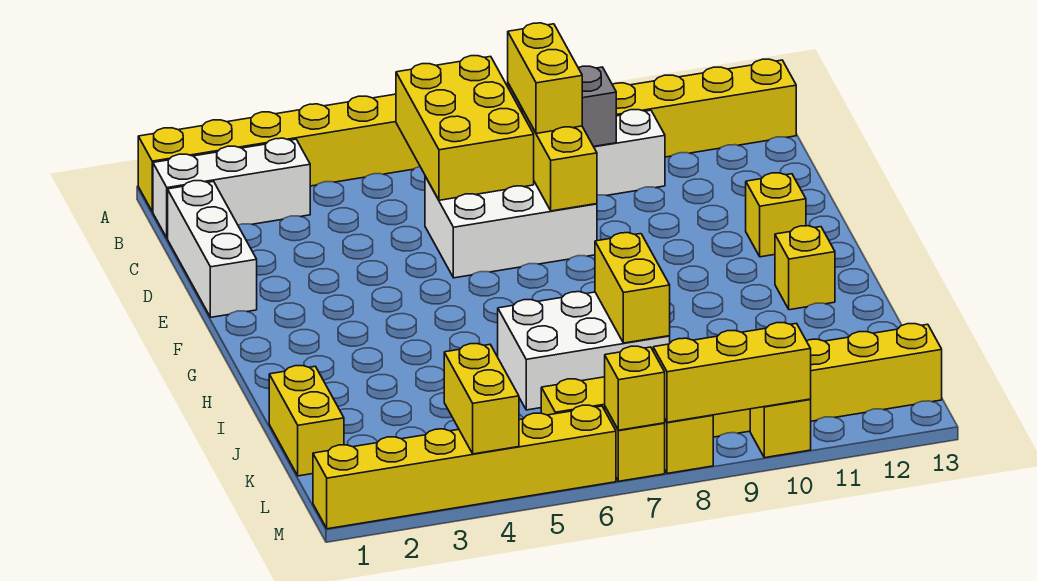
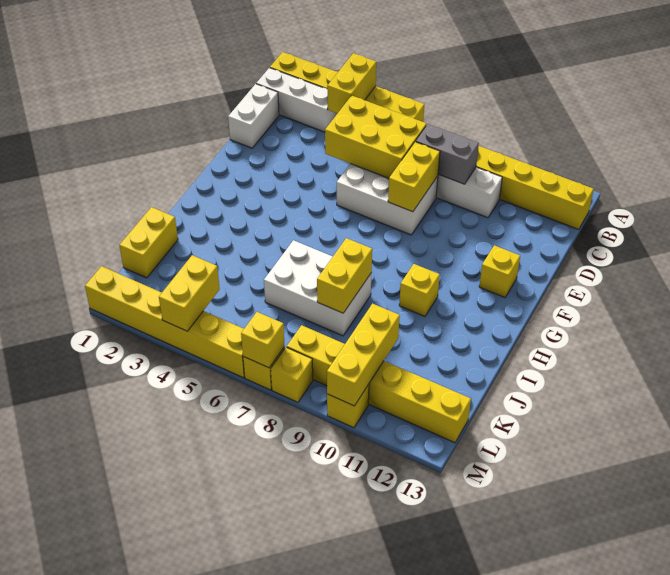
yellow brick B6:D7 level 2 -> yellow brick C5:D7 level 2
white brick C1:E1 level 1 -> white brick C1:D1 level 1
yellow brick C8:D8 level 3 -> yellow brick A4:B4 level 2
yellow brick H12 level 1 -> yellow brick H10 level 1
yellow brick L6:L13 level 1 -> yellow brick L8:L13 level 1
yellow brick M8:M10 level 2 -> yellow brick K10:M10 level 2

